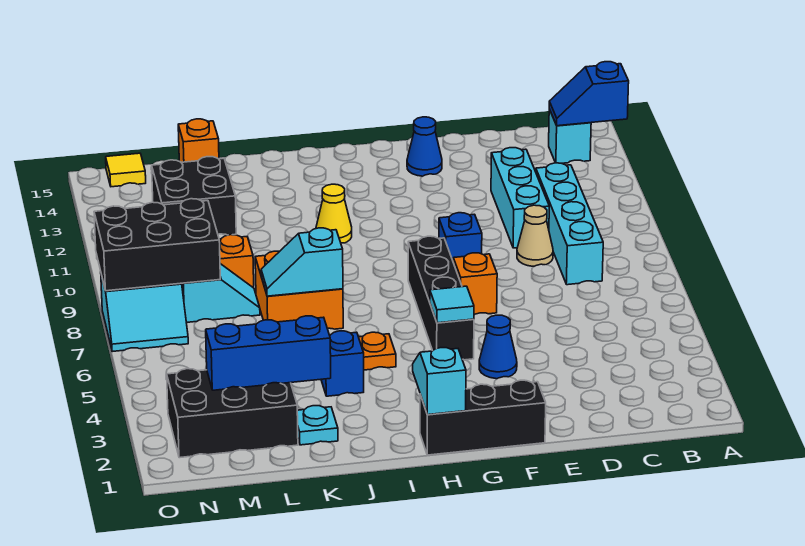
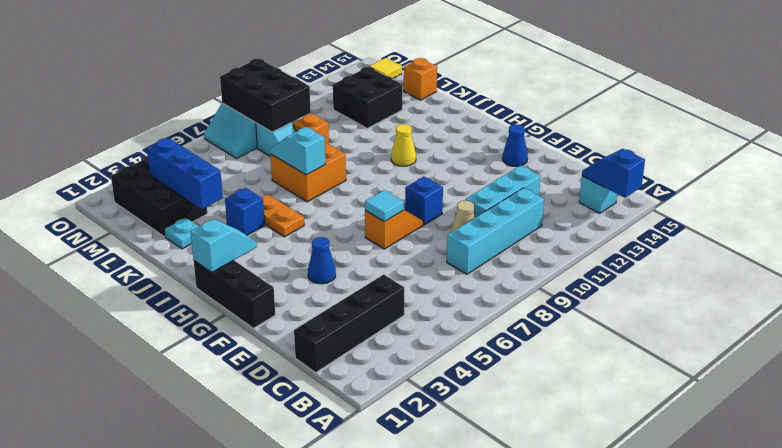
black brick G5:G8 level 1 -> black brick C1:C4 level 1
cyan tile G5 level 2 -> cyan tile F7 level 2

